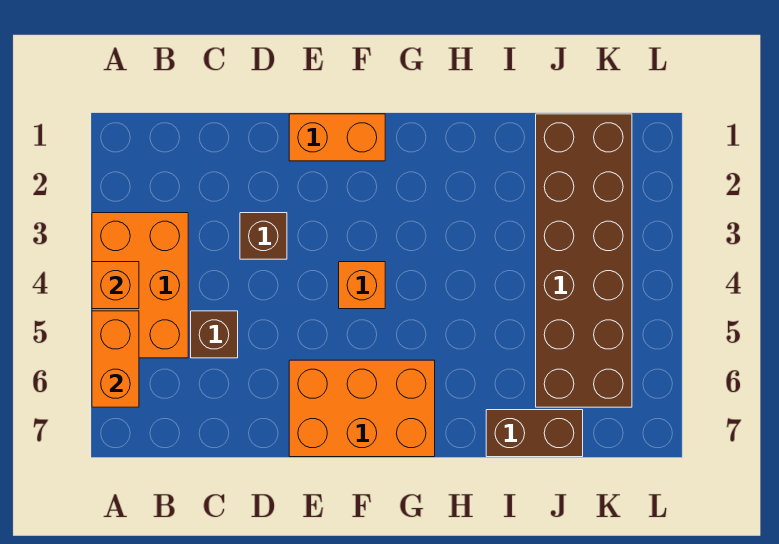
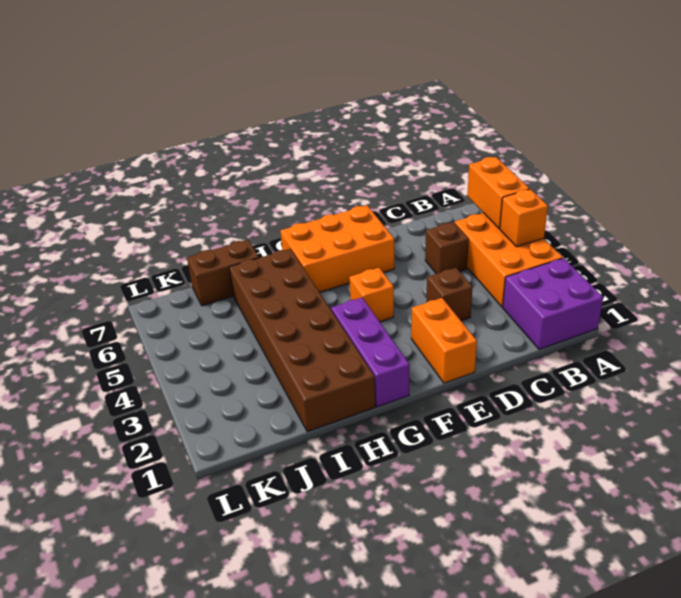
none -> purple brick A1:B2 level 1
orange brick E1:F1 level 1 -> orange brick E1:E2 level 1
none -> purple brick G1:G3 level 1
brown brick J1:K6 level 1 -> brown brick H1:I6 level 1

